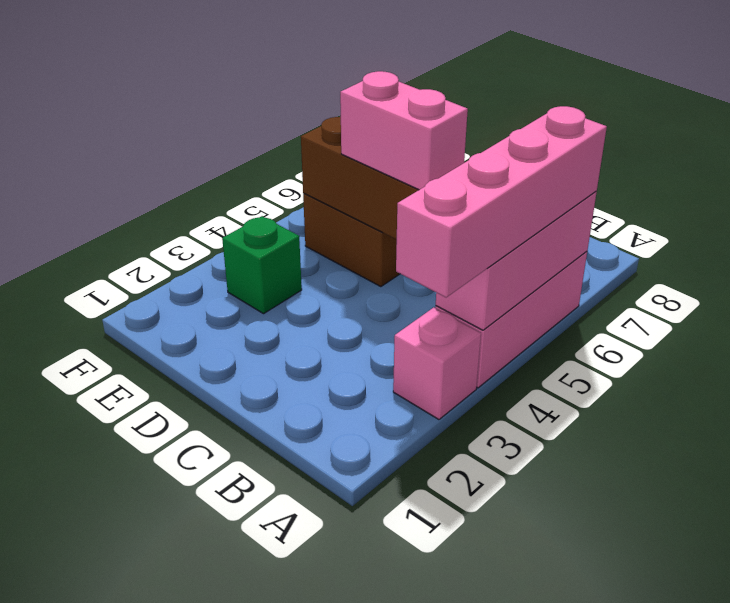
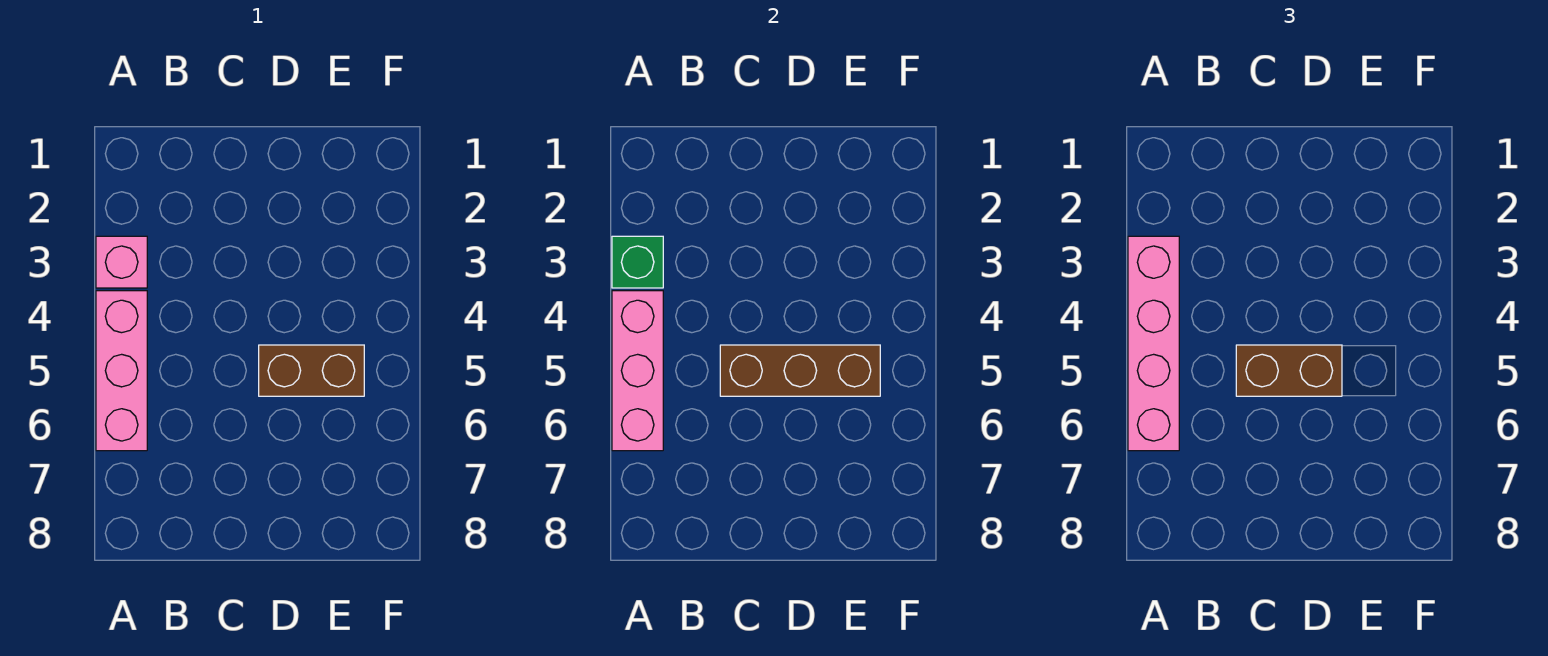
pink brick C5:D5 level 3 -> brown brick C5:D5 level 3
green brick E3 level 1 -> green brick A3 level 2

